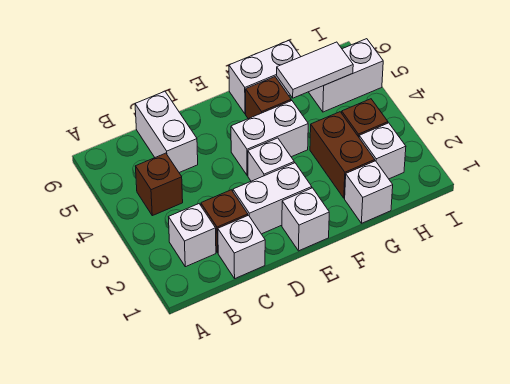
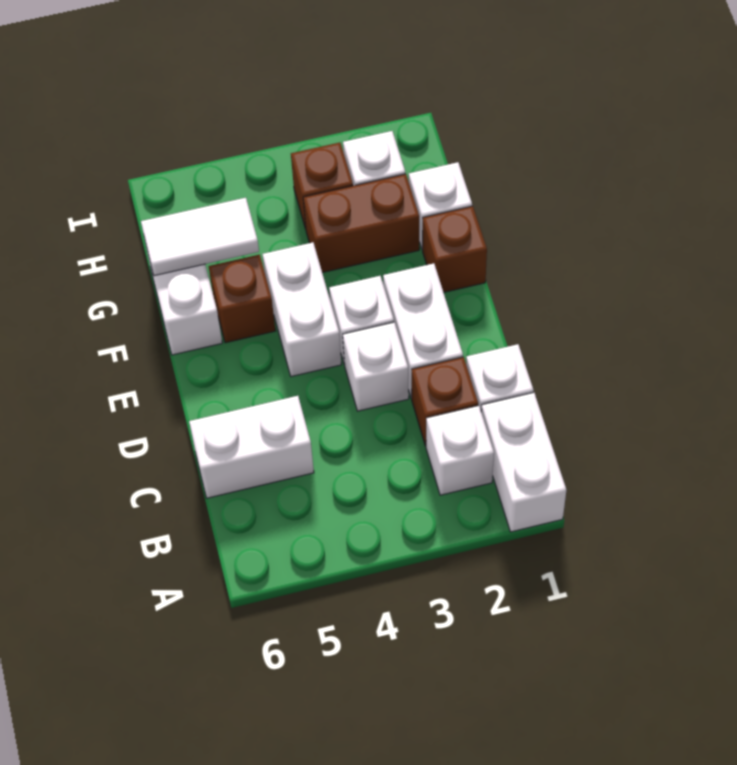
brown brick B4 level 1 -> brown brick F1 level 1
white brick E1 level 1 -> white brick D3 level 1
white tile G5:H5 level 2 -> white tile G5:G6 level 2
white brick H5:I5 level 1 -> white brick A1:B1 level 1

